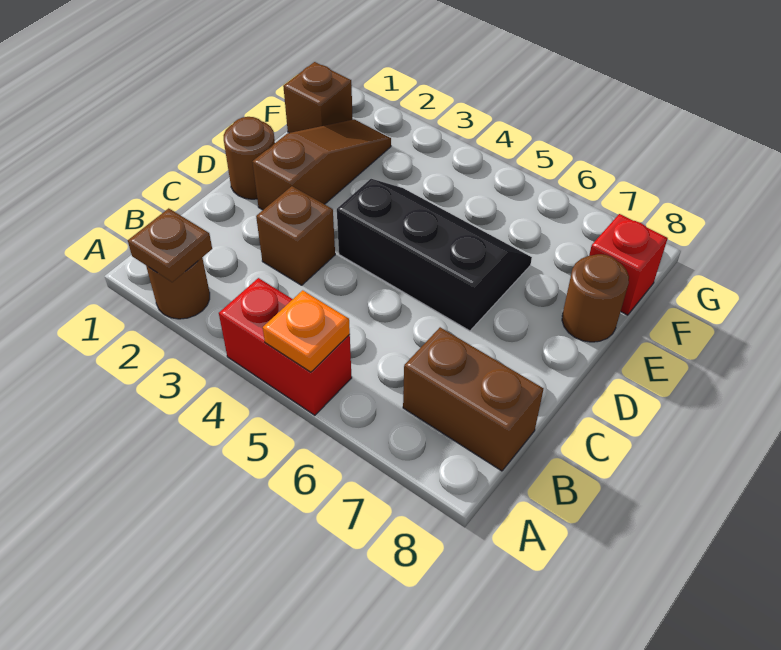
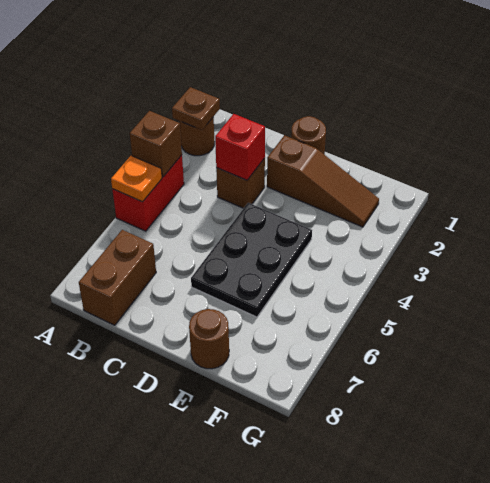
black slope D4:E6 level 1 top D -> black plate D4:E6 level 1
brown brick F1 level 1 -> brown brick A4 level 2
red brick F8 level 1 -> red brick C3 level 2

